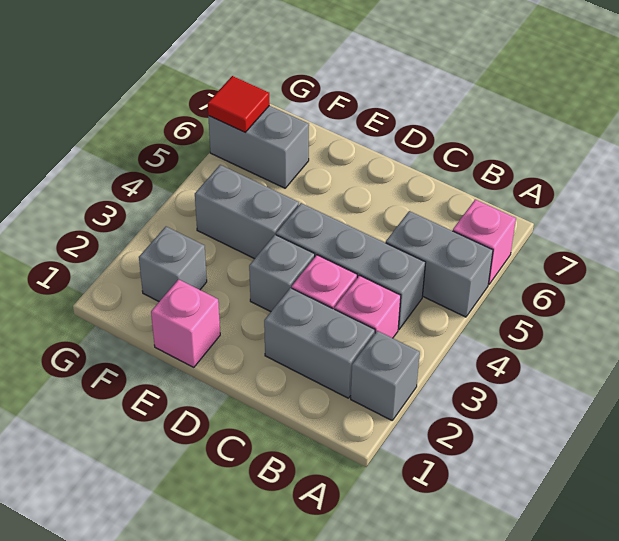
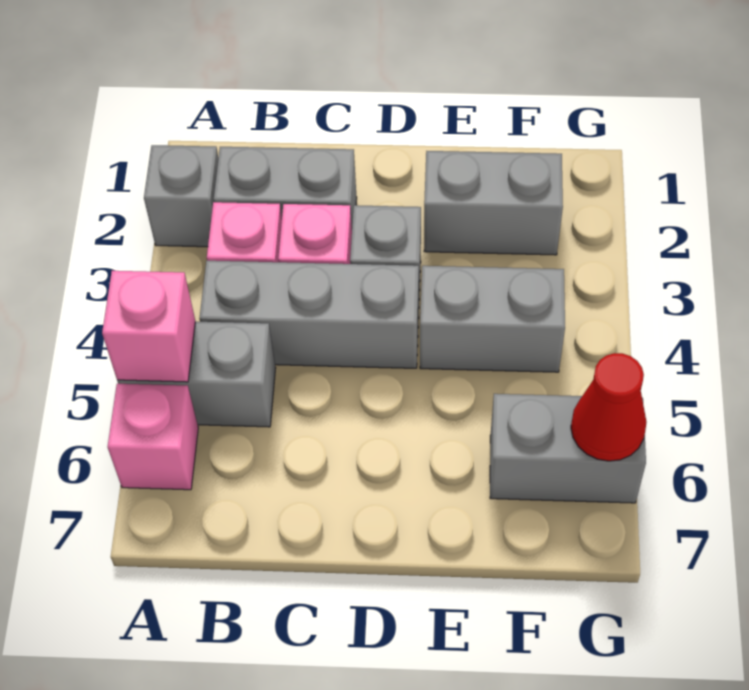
pink brick E1 level 1 -> pink brick A5 level 2
grey brick F2 level 1 -> grey brick E2:F2 level 1
red tile G6 level 2 -> red cone G6 level 2

